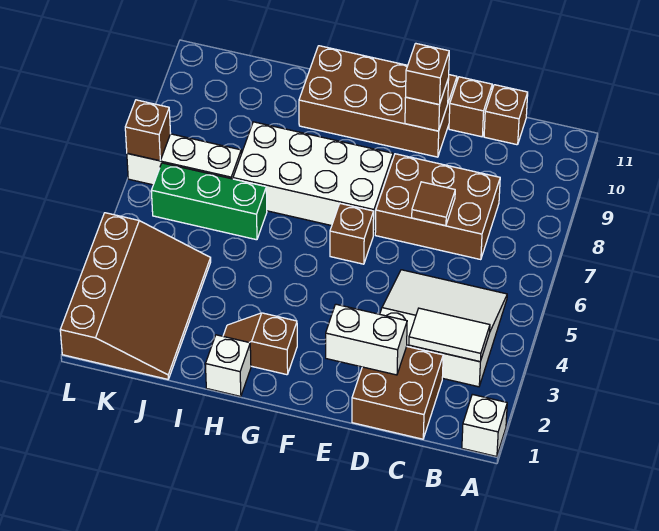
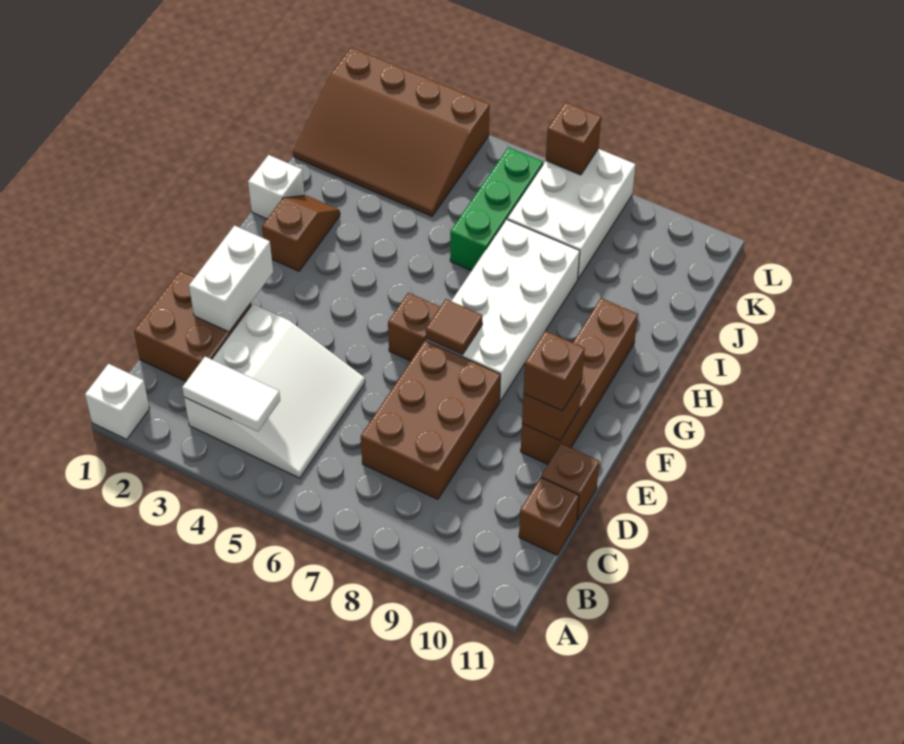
white tile B3:C3 level 2 -> white tile B3:B4 level 2
brown tile D7 level 2 -> brown tile F7 level 2
brown brick E10:H11 level 1 -> brown brick E10:H10 level 1
white brick J7:L7 level 1 -> white brick J7:L8 level 1

